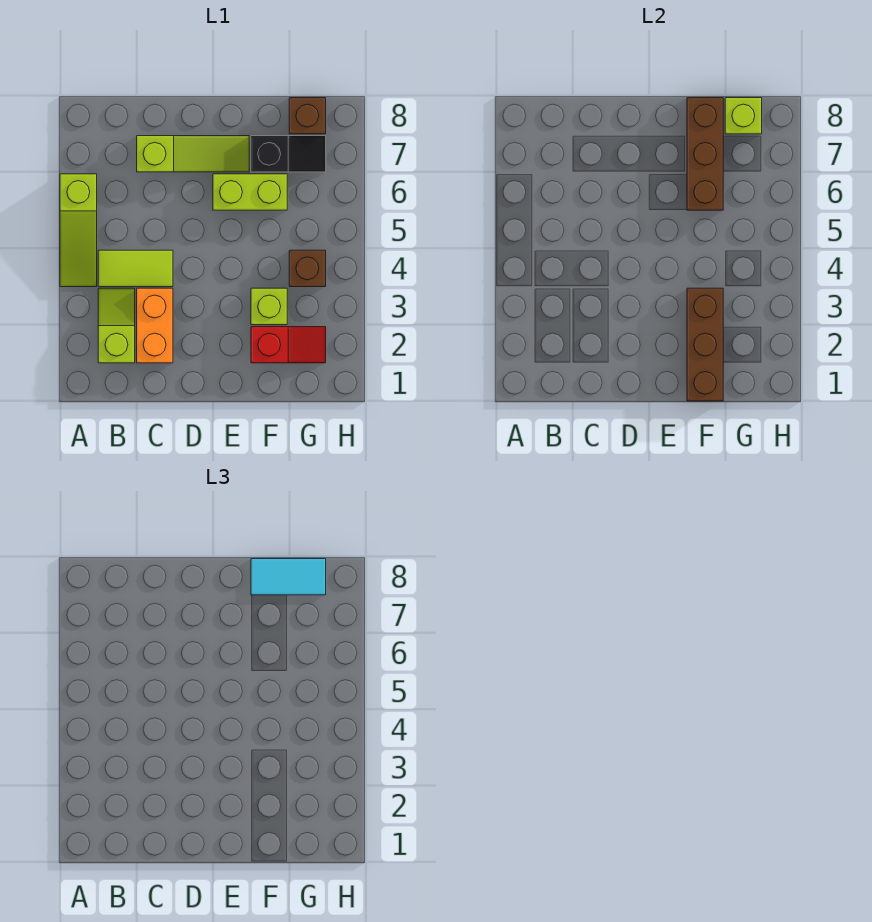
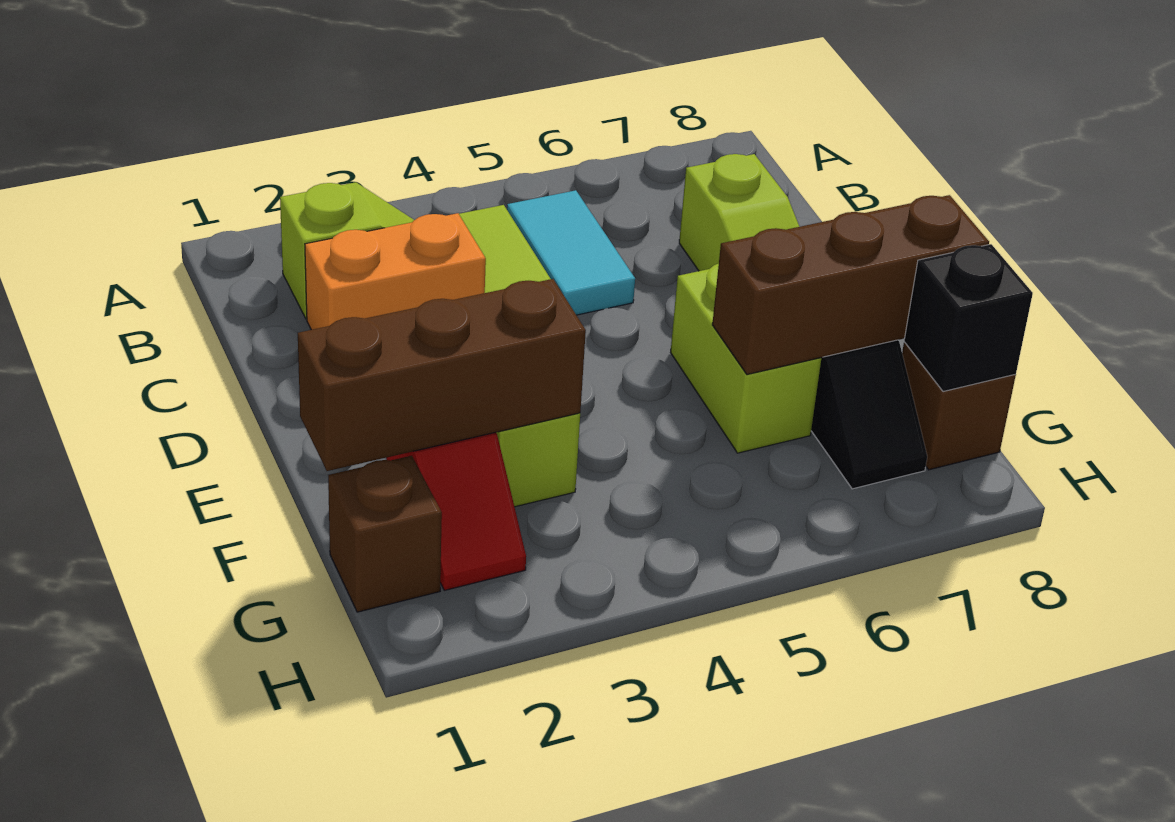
lime slope A4:A6 level 1 top 6 -> none
cyan tile F8:G8 level 3 -> cyan tile B5:C5 level 1
brown brick G4 level 1 -> brown brick G1 level 1
lime brick G8 level 2 -> black brick G8 level 2

